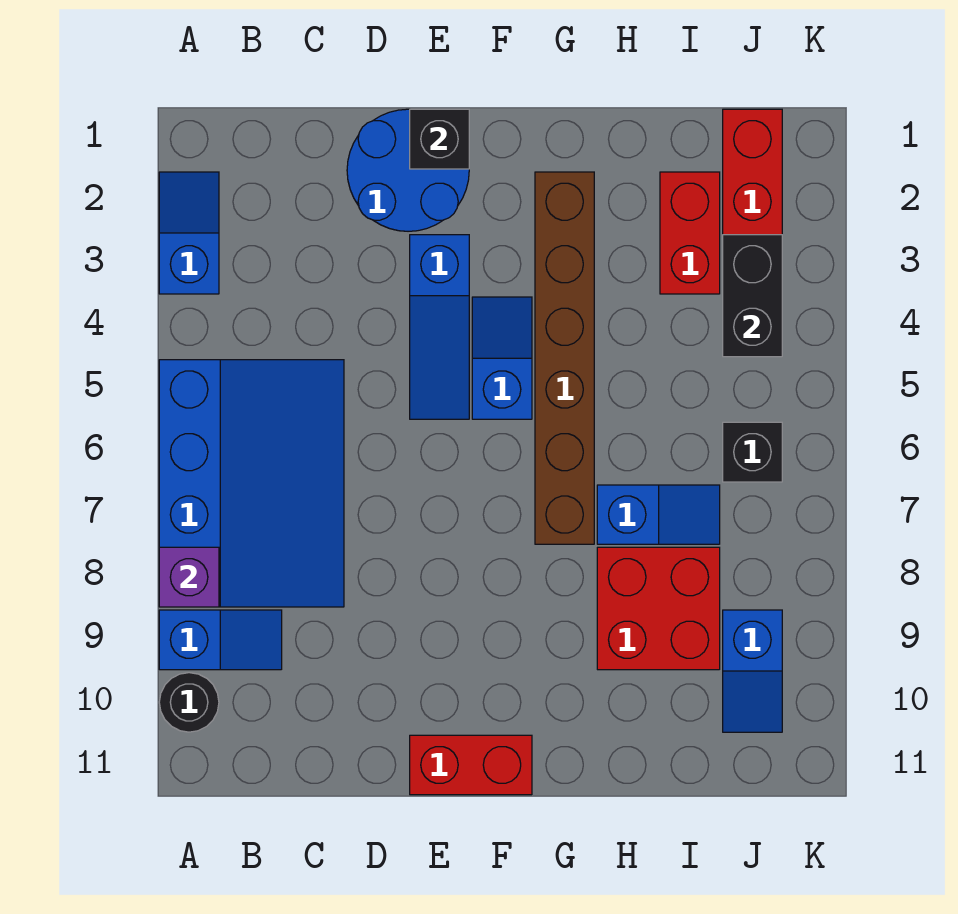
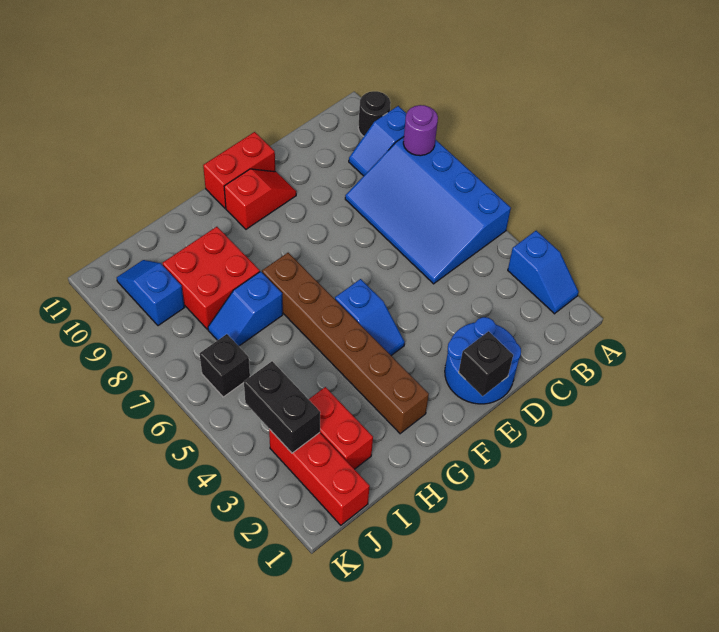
purple brick A8 level 2 -> purple round brick A8 level 2
blue slope E3:E5 level 1 top 3 -> none
none -> red slope E10:F10 level 1 top F

